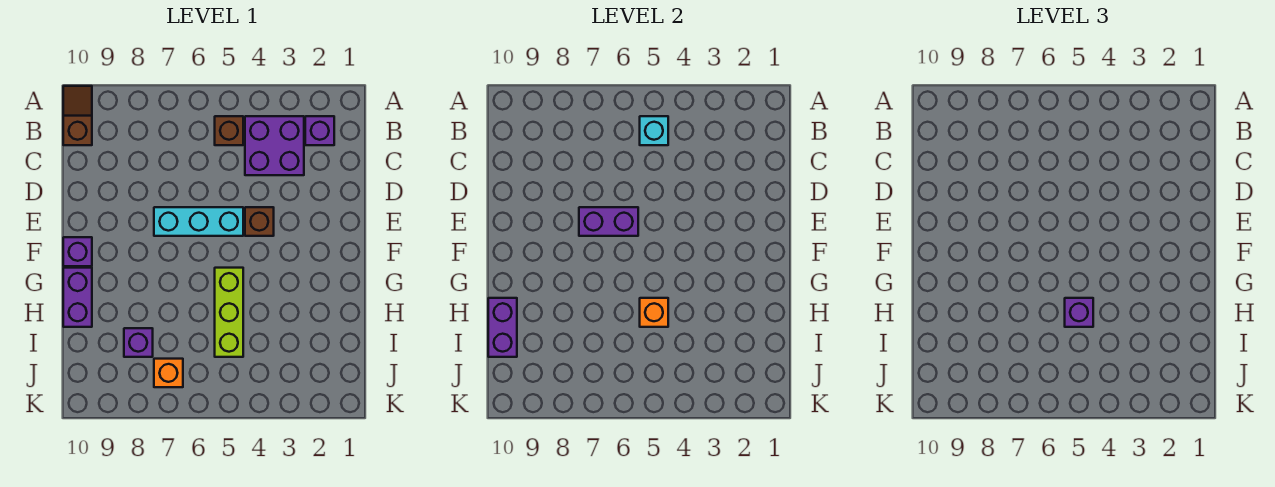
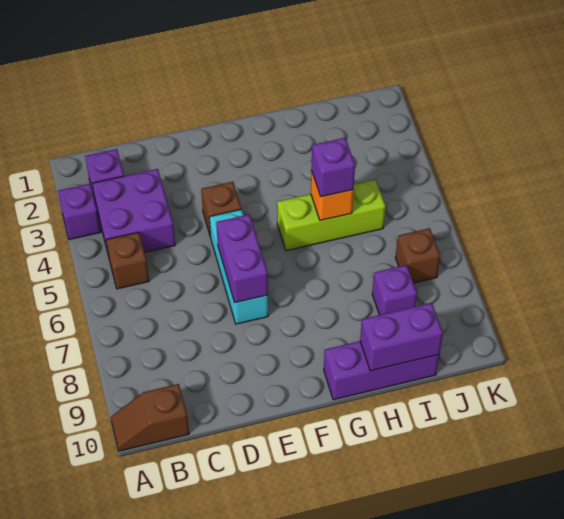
cyan brick B5 level 2 -> none
purple brick F10 level 1 -> purple brick A3 level 1
purple brick G10:H10 level 1 -> purple brick G10:I10 level 1
orange brick J7 level 1 -> brown brick J7 level 1

